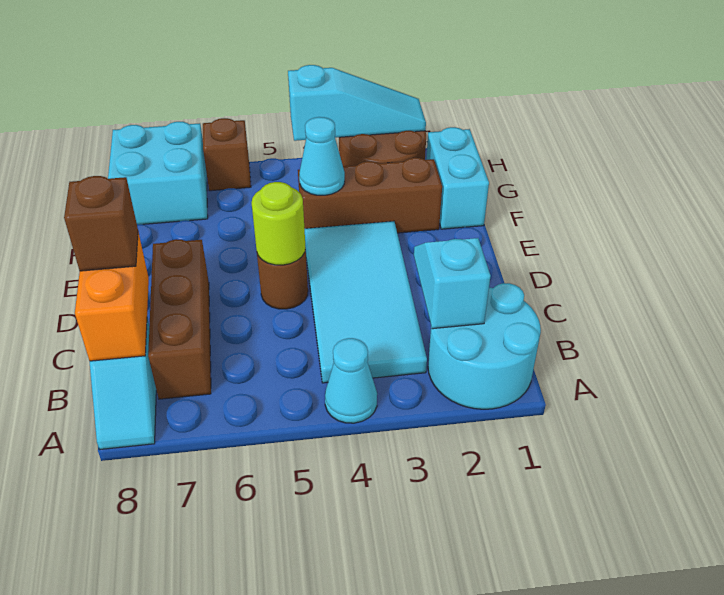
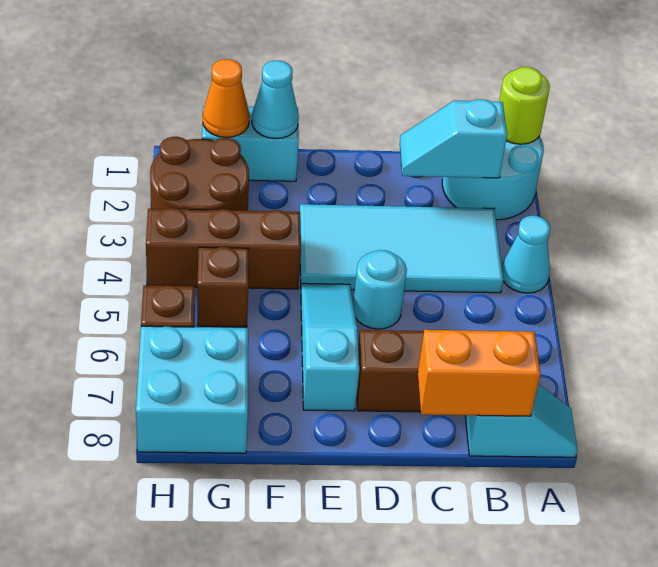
brown brick C8 level 3 -> brown brick G5 level 1
brown round brick D5 level 1 -> cyan round brick D5 level 1
lime round brick D5 level 2 -> lime round brick A1 level 2
brown brick F2:F4 level 1 -> brown brick F4:H4 level 1
cyan cone F4 level 2 -> cyan cone F1 level 2
none -> orange cone G1 level 2
cyan slope H2:H4 level 2 top 4 -> cyan slope E5:E7 level 1 top 7

